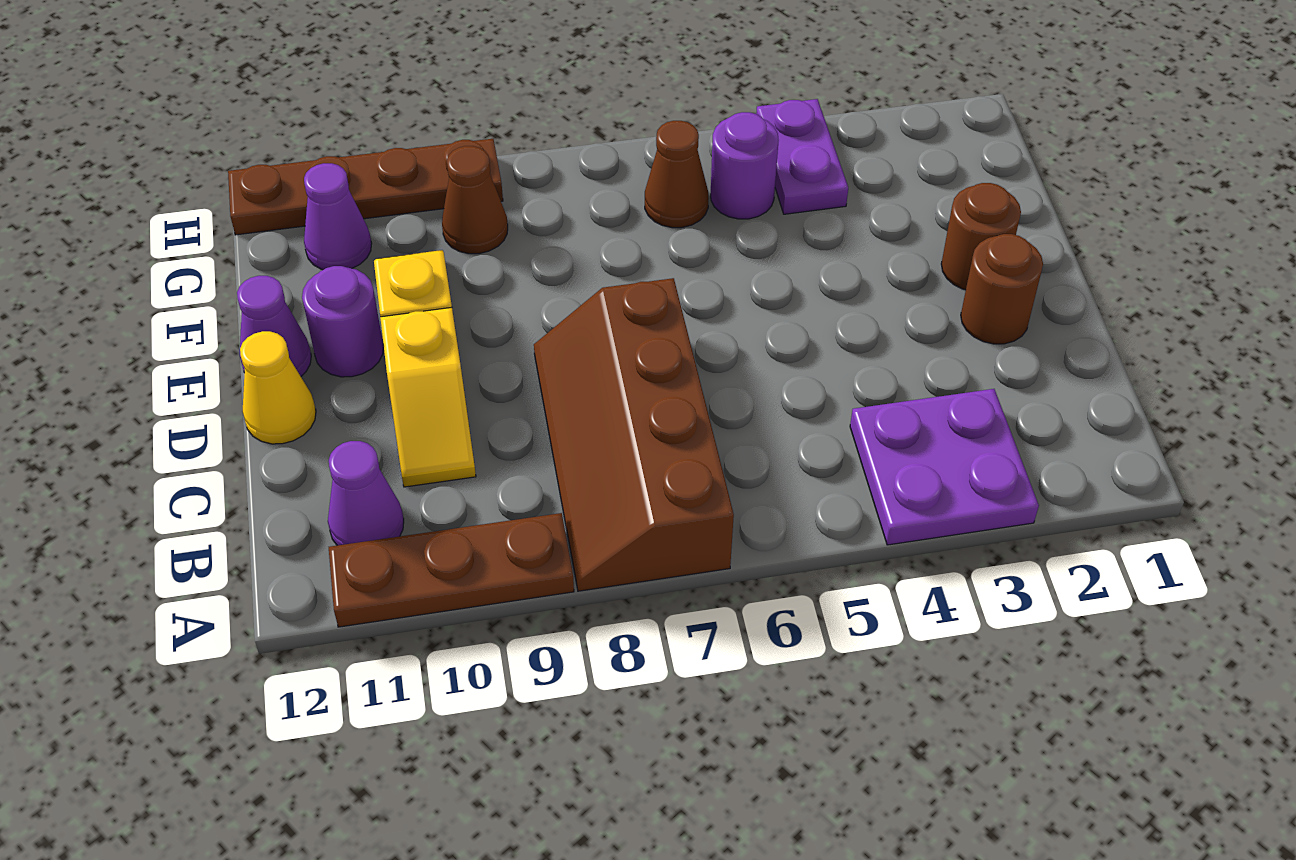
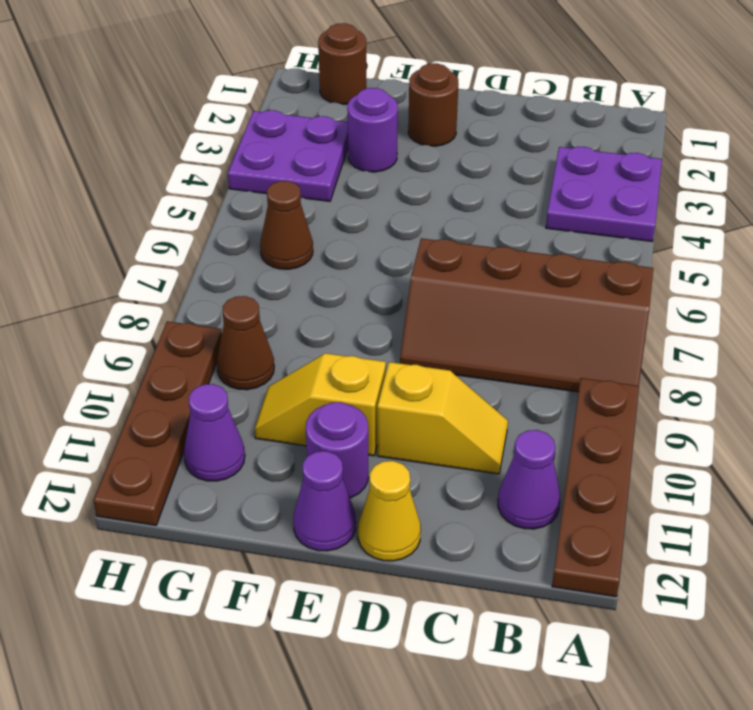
brown plate A9:A11 level 1 -> brown plate A9:A12 level 1
brown round brick D2 level 1 -> brown round brick G1 level 1
purple plate G4:H4 level 1 -> purple plate G3:H4 level 1
purple round brick G5 level 1 -> purple round brick F3 level 1

